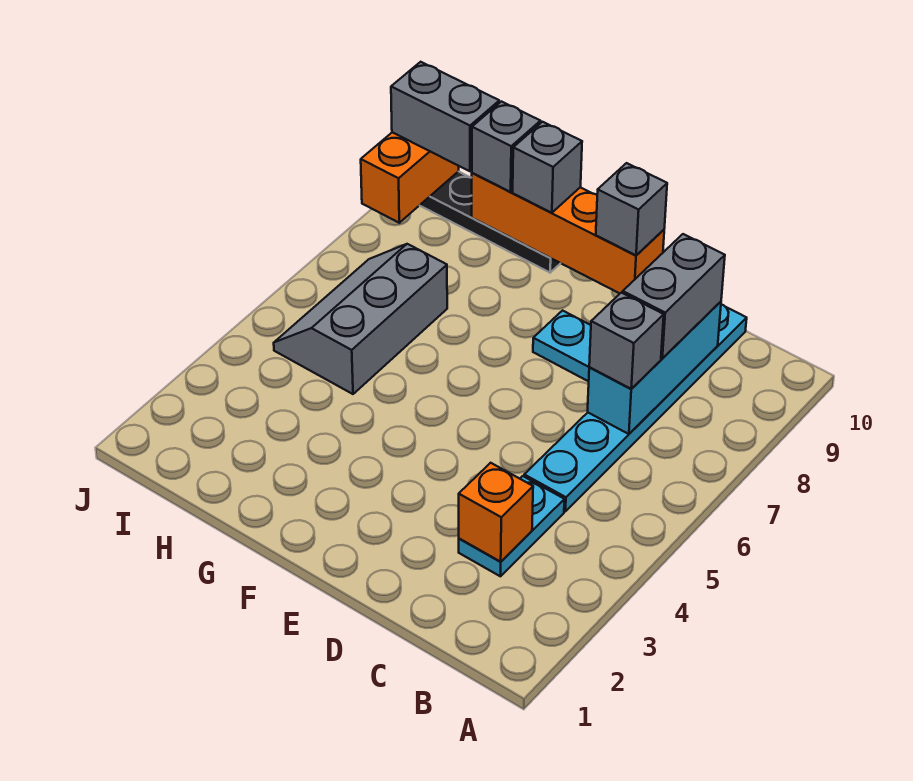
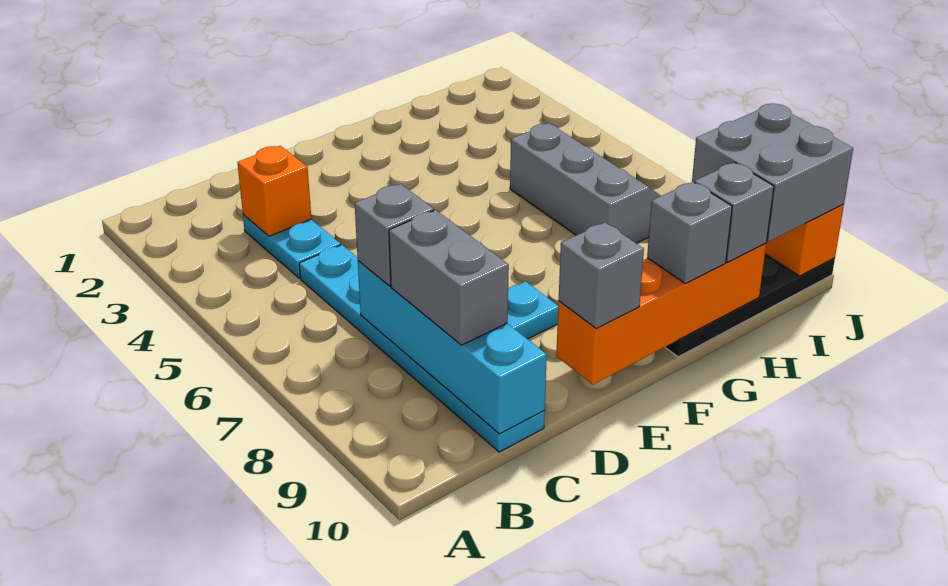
cyan brick C7:C9 level 2 -> cyan brick C7:C10 level 2
grey brick I10:J10 level 3 -> grey brick I9:J10 level 3

